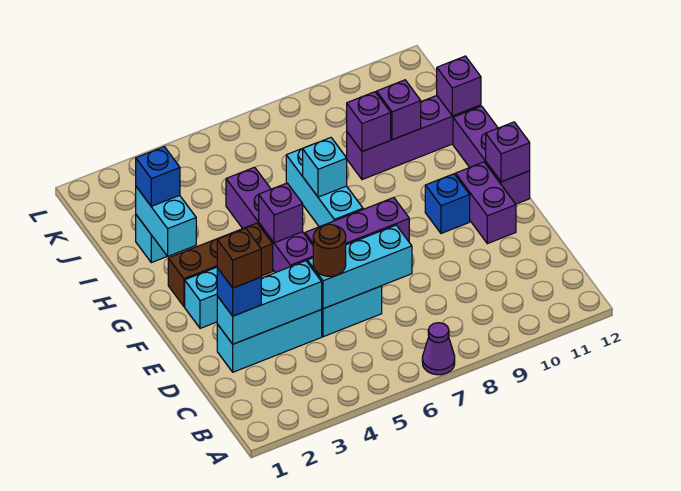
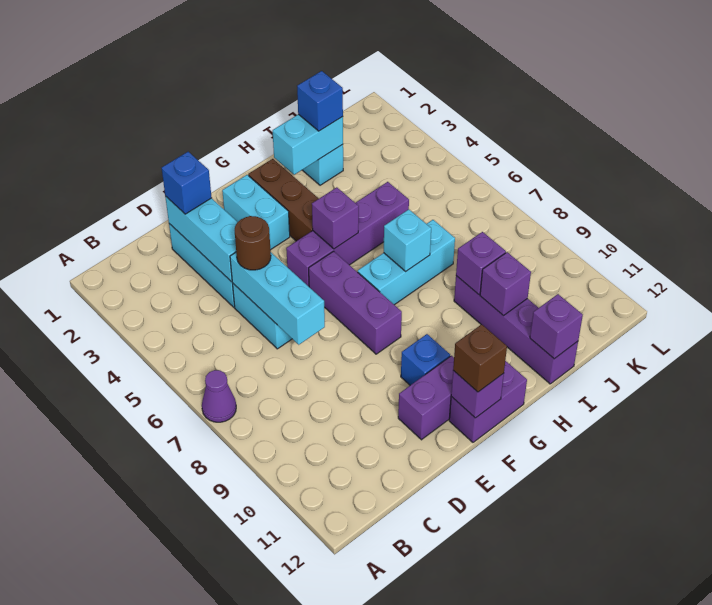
brown brick D2 level 4 -> brown brick F12 level 3
purple brick F12:H12 level 1 -> purple brick F12:G12 level 1

